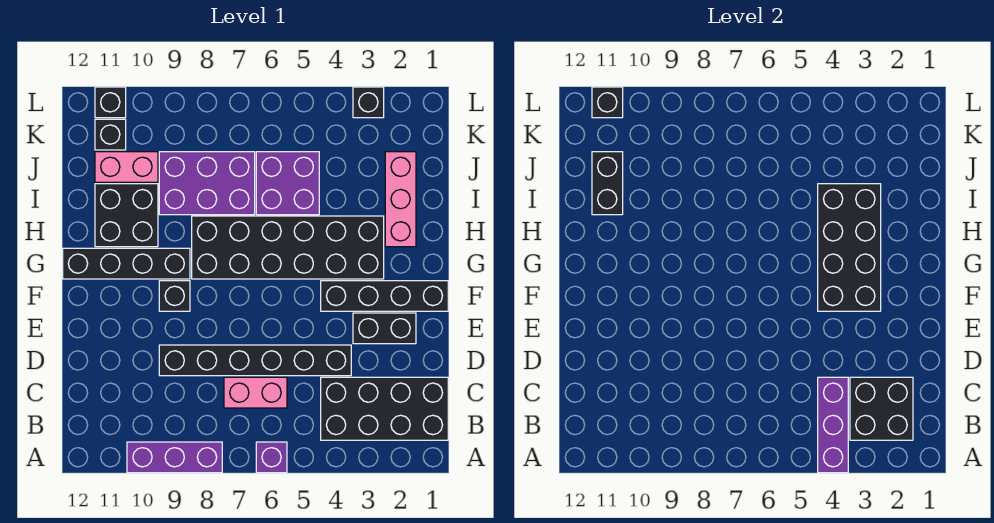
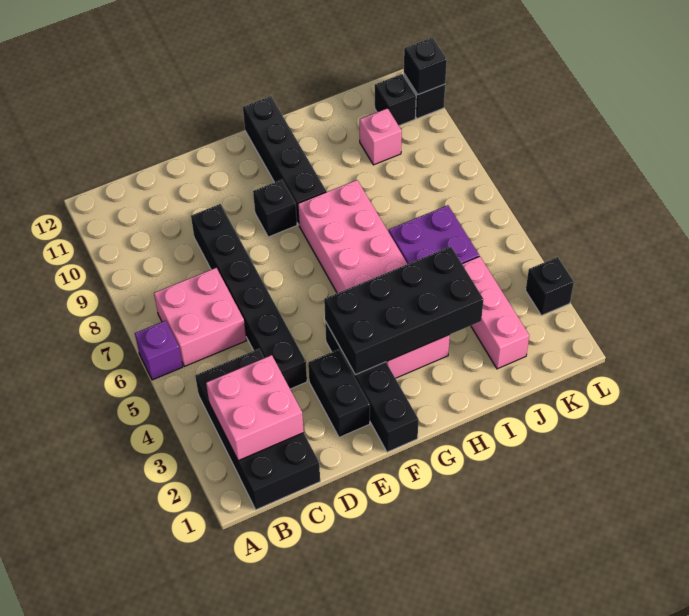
purple brick A4:C4 level 2 -> none
purple brick A8:A10 level 1 -> none
black brick B2:C3 level 2 -> pink brick B2:C3 level 2
pink brick C6:C7 level 1 -> pink brick B6:C7 level 1
black brick G3:H8 level 1 -> pink brick G3:H8 level 1
pink brick H2:J2 level 1 -> pink brick J2:J4 level 1
black brick H10:I11 level 1 -> none
purple brick I7:J9 level 1 -> none
black brick I11:J11 level 2 -> none
pink brick J10:J11 level 1 -> pink brick J10 level 1

